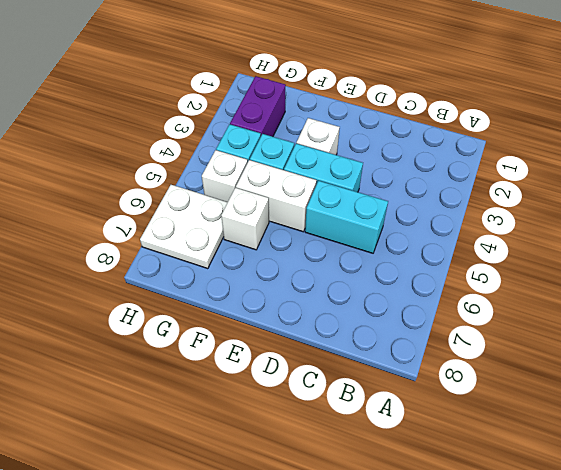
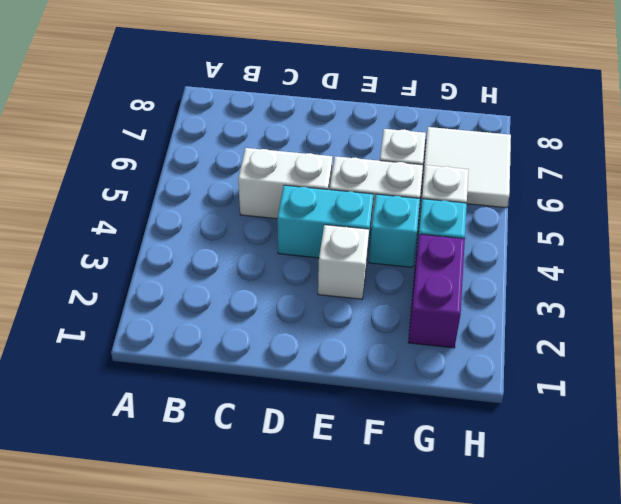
cyan brick C5:D5 level 1 -> white brick C5:D5 level 1
white plate G6:H7 level 1 -> white tile G6:H7 level 1

